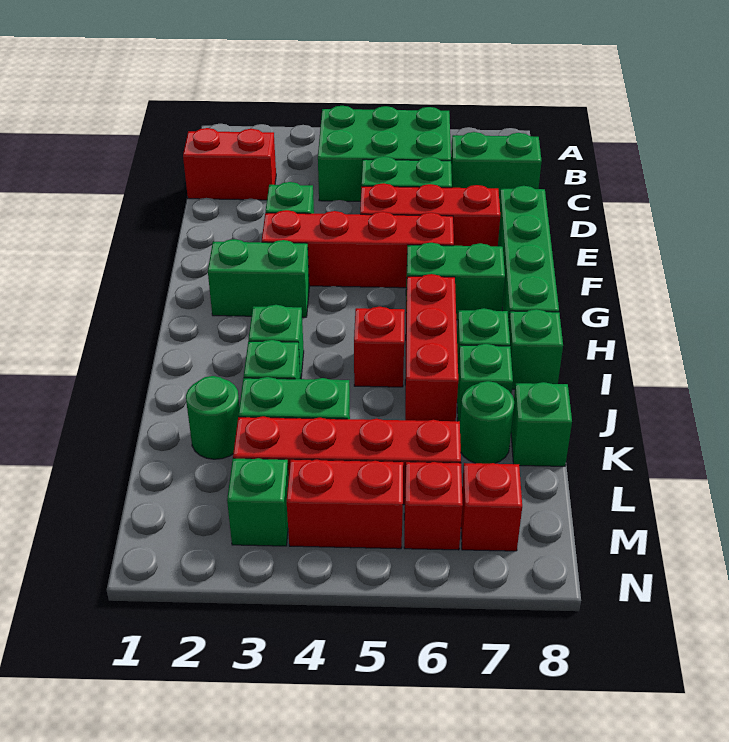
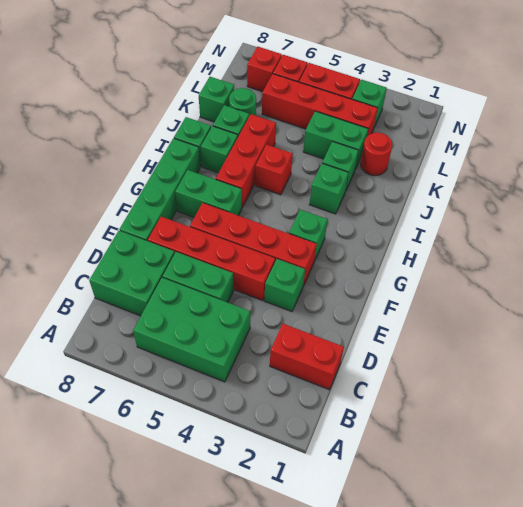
green brick C7:C8 level 1 -> green brick C7:D8 level 1
red brick E5:E7 level 1 -> red brick E4:E7 level 1
green brick G2:G3 level 1 -> green brick G3 level 1
green round brick K2 level 1 -> red round brick K2 level 1

